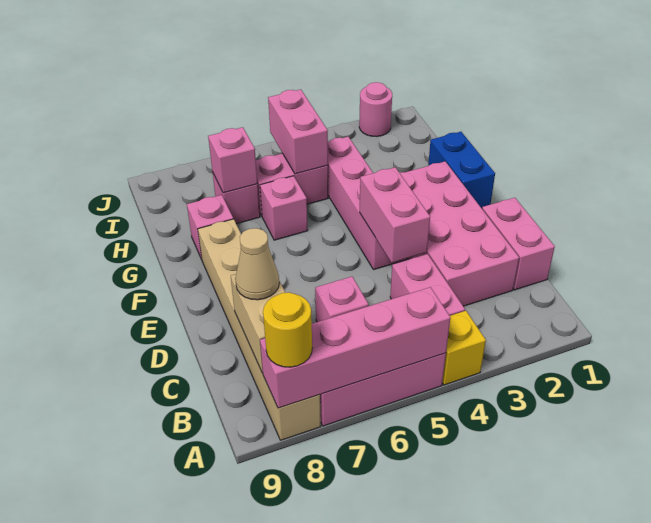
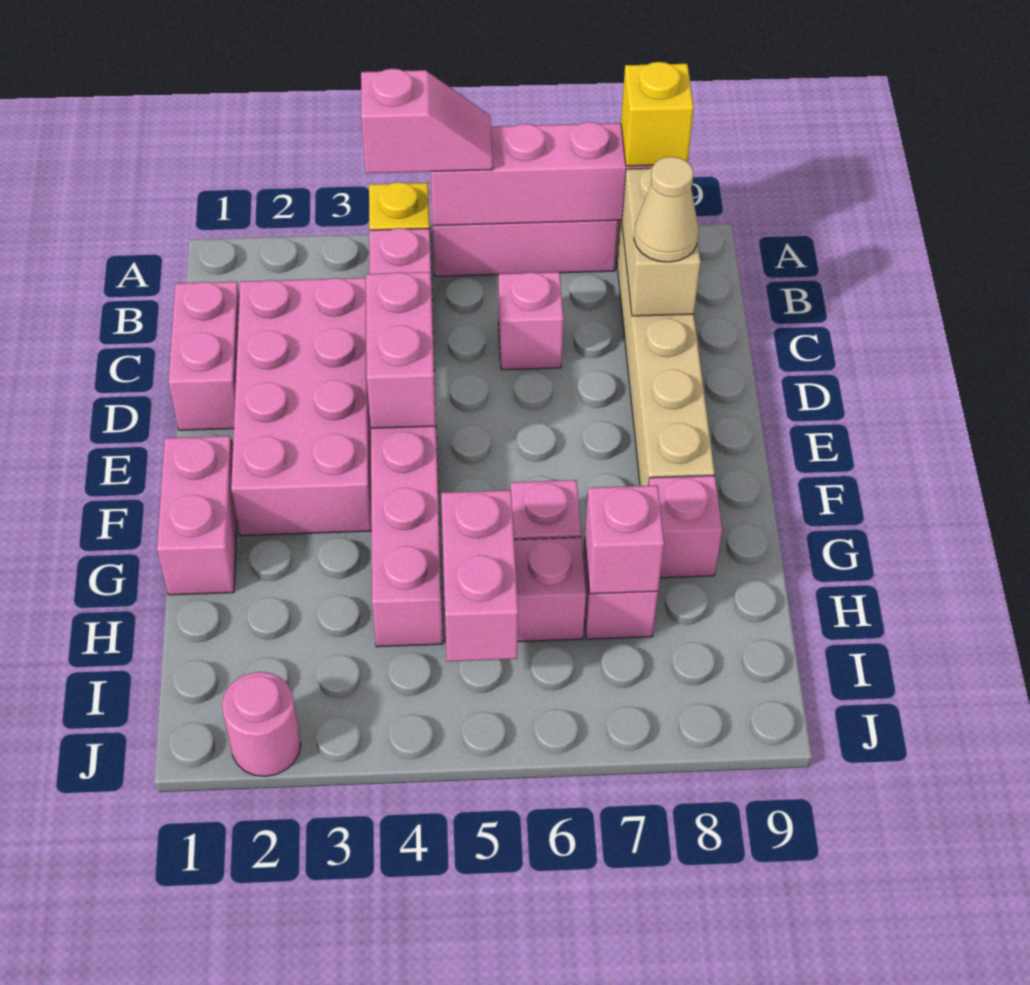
none -> pink slope A4:A5 level 3 top 4
yellow round brick A8 level 3 -> yellow brick A8 level 3
blue brick F1:G1 level 1 -> pink brick F1:G1 level 1

